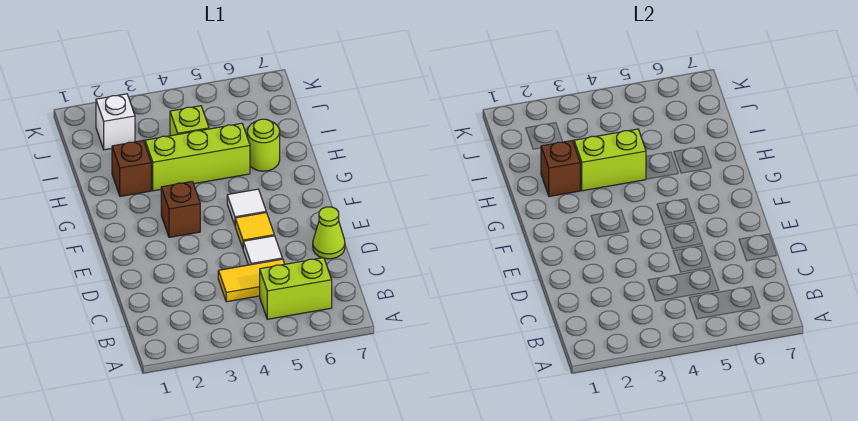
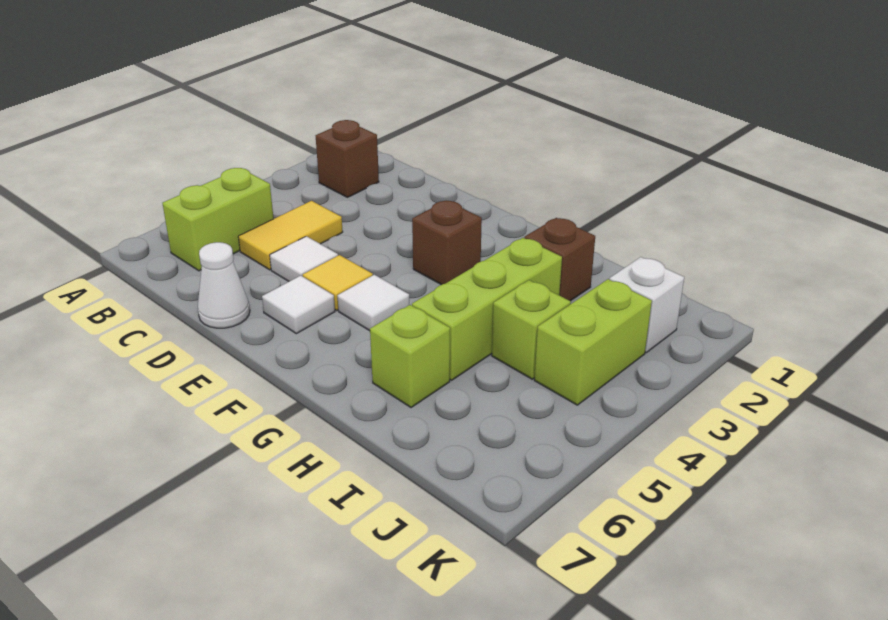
lime cone D7 level 1 -> white cone D7 level 1
none -> white tile E6 level 1
brown brick H2 level 2 -> brown brick B2 level 1
lime brick H3:H4 level 2 -> lime brick J3:J4 level 1
lime round brick H6 level 1 -> lime brick H6 level 1

